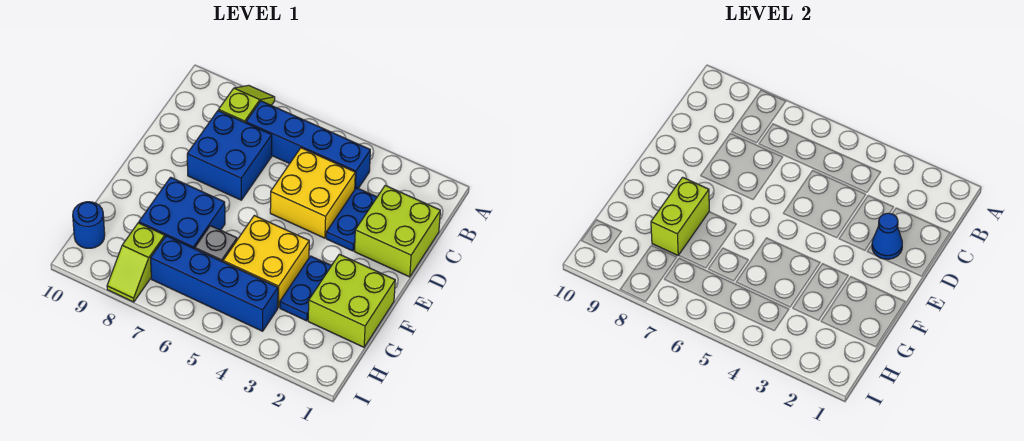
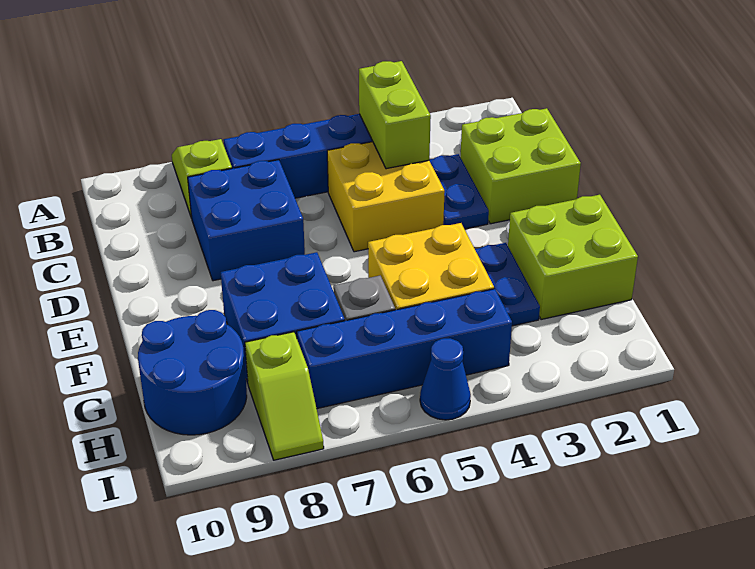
blue cone D2 level 2 -> blue cone I5 level 1
lime brick F8:G8 level 2 -> lime brick B4:C4 level 2
blue round brick H10 level 1 -> blue round brick G9:H10 level 1

